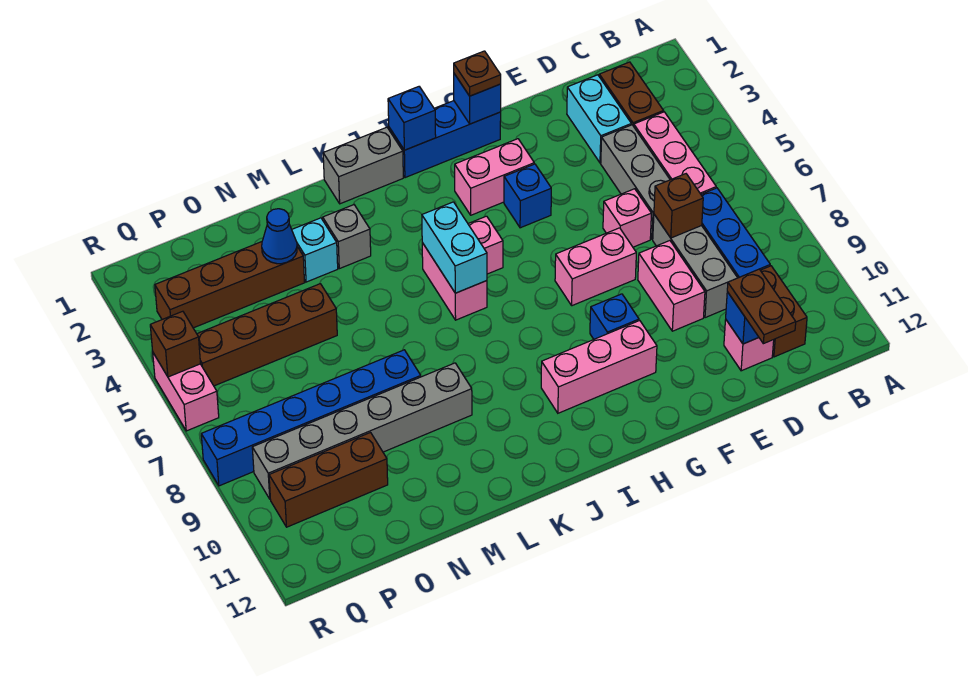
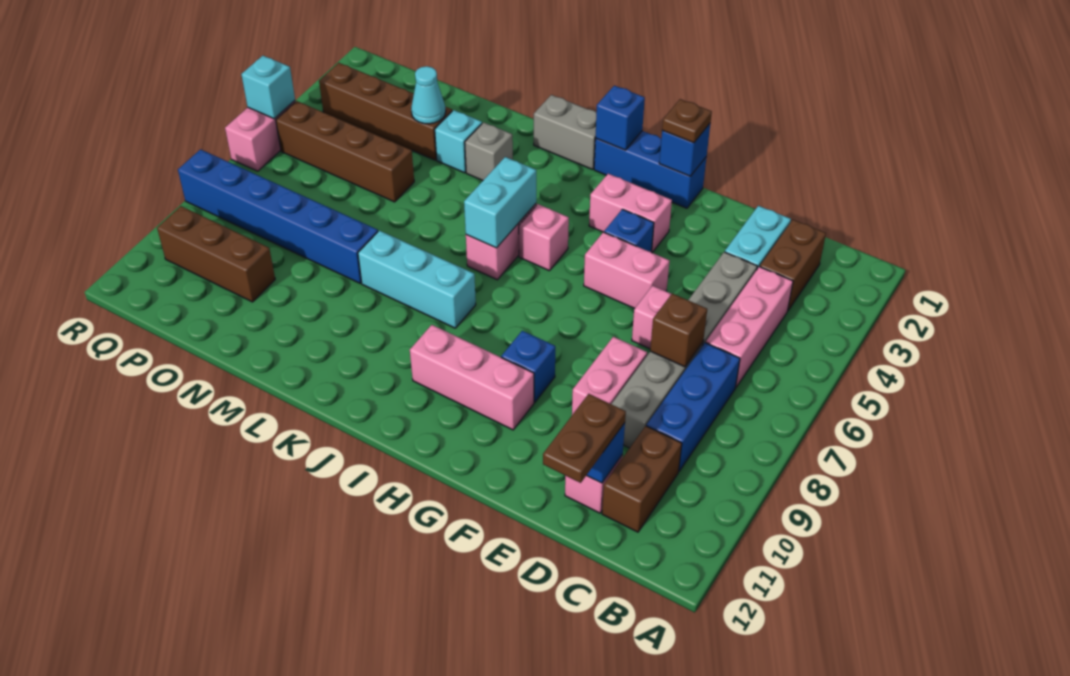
pink brick F7:G7 level 1 -> pink brick F5:G5 level 1
none -> cyan brick J8:L8 level 1
grey brick L9:Q9 level 1 -> none
blue cone N3 level 2 -> cyan cone N3 level 2
brown brick R5 level 2 -> cyan brick R5 level 2

